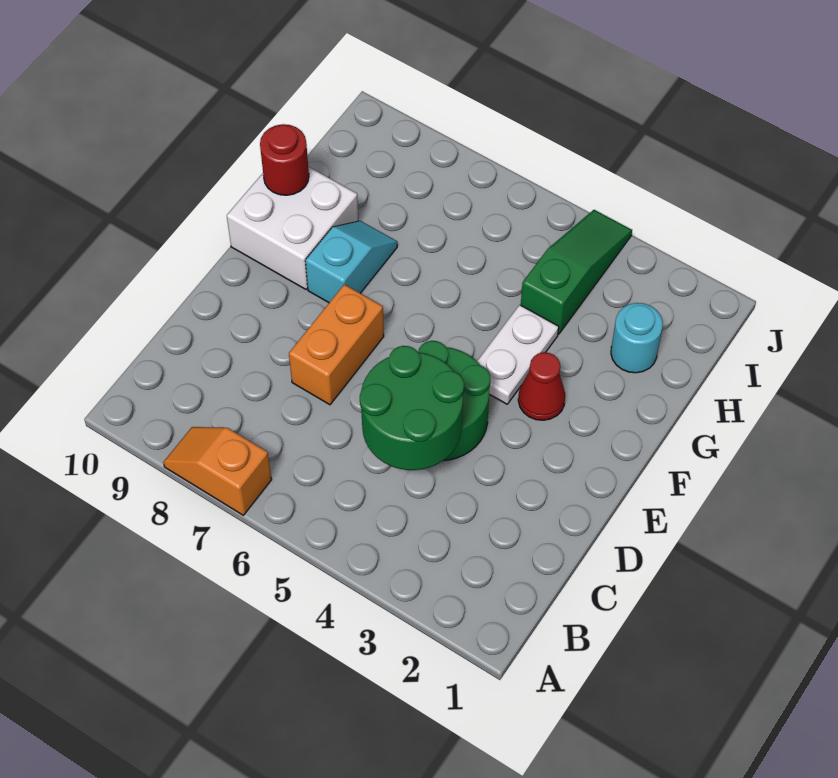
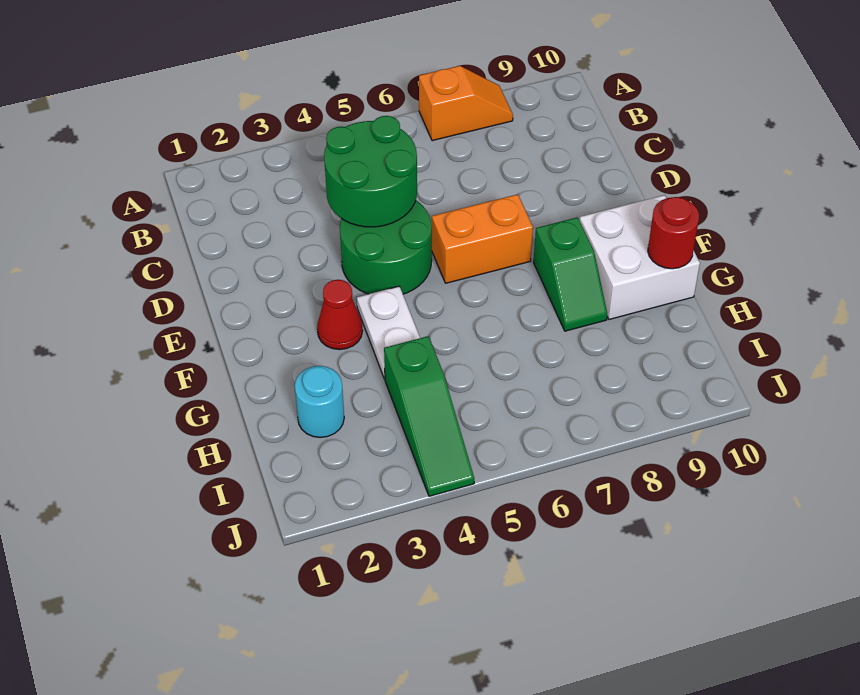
orange brick D7:E7 level 1 -> orange brick E6:E7 level 1
cyan slope F8:G8 level 1 top F -> green slope F8:G8 level 1 top F

